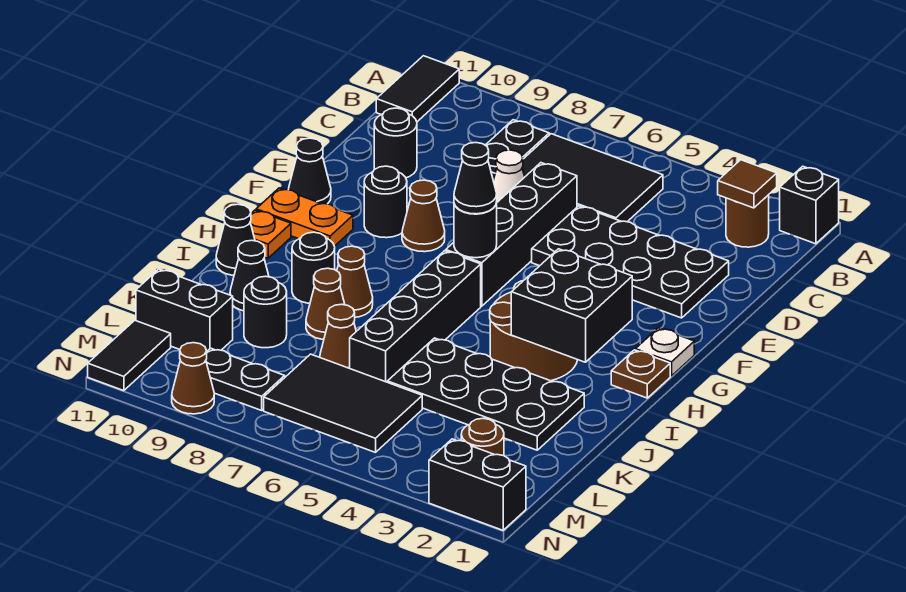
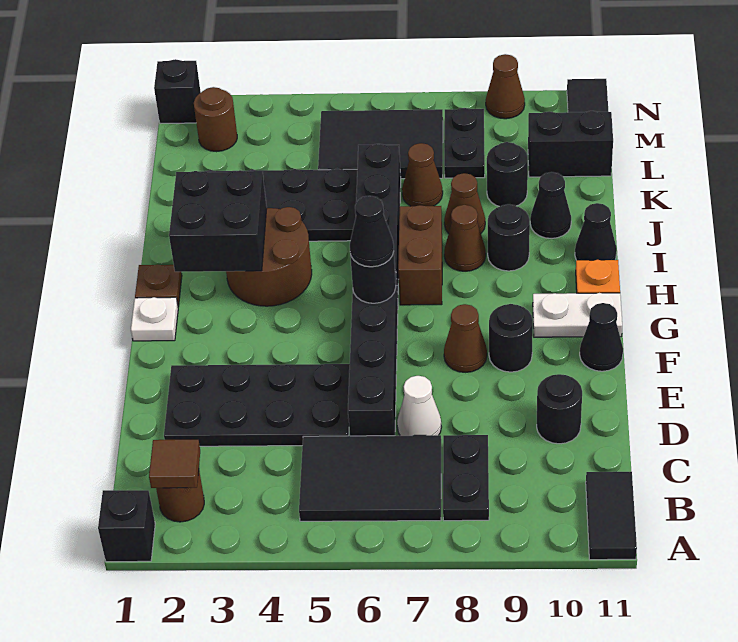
orange plate G10:G11 level 1 -> white plate G10:G11 level 1
none -> brown brick H7:I7 level 1
black plate M8:M9 level 1 -> black plate L8:M8 level 1
black brick N1:N2 level 1 -> black brick N1 level 1

